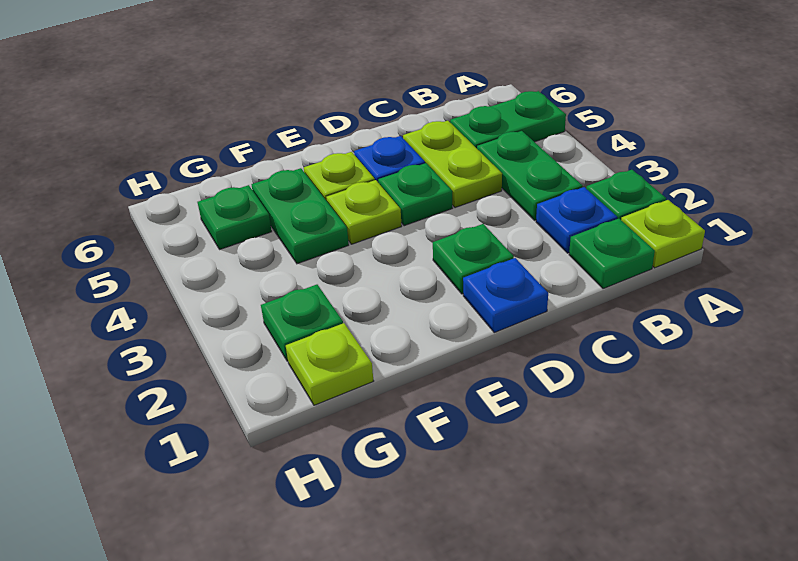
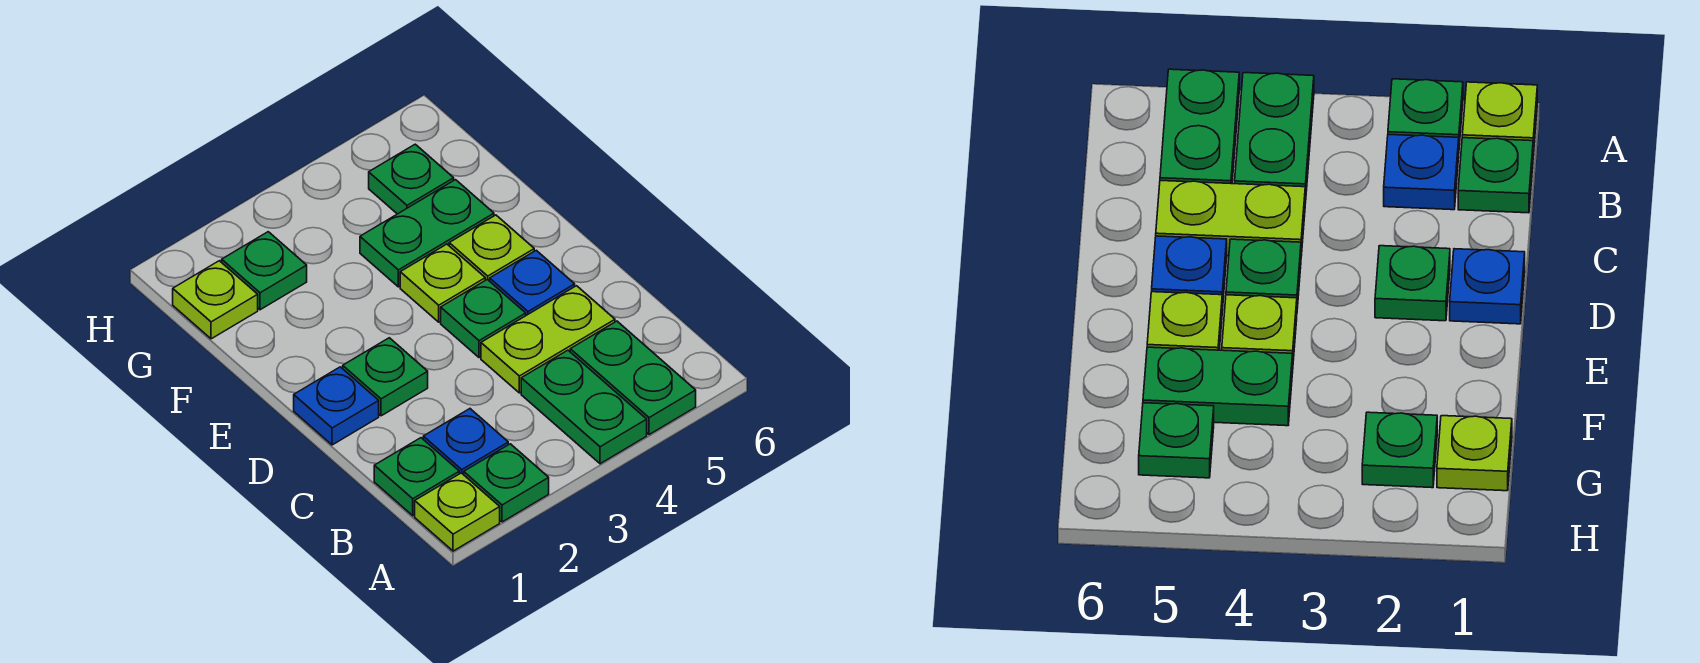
green plate B3:B4 level 1 -> green plate A4:B4 level 1

